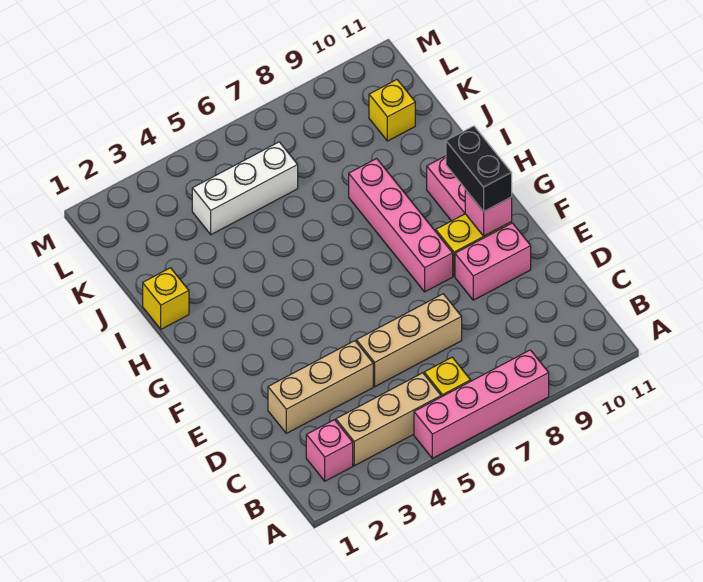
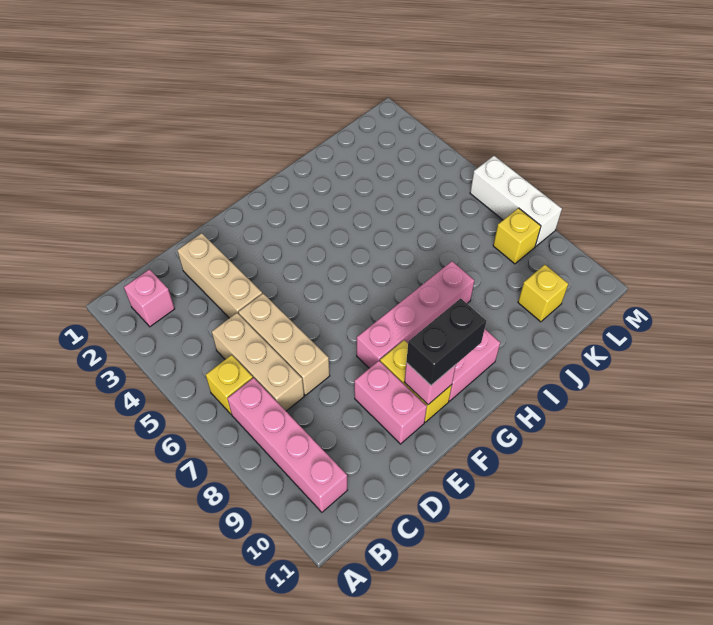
pink brick A5:A8 level 1 -> pink brick B7:B10 level 1
tan brick B3:B5 level 1 -> tan brick C5:C7 level 1
yellow brick I1 level 1 -> yellow brick L8 level 1
white brick K4:K6 level 1 -> white brick M6:M8 level 1

